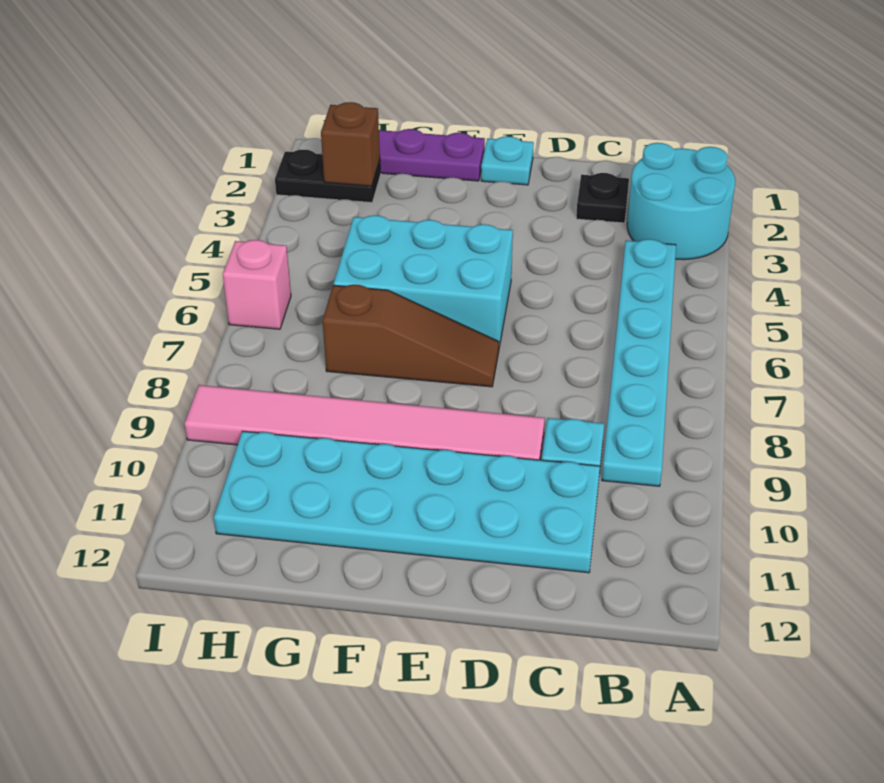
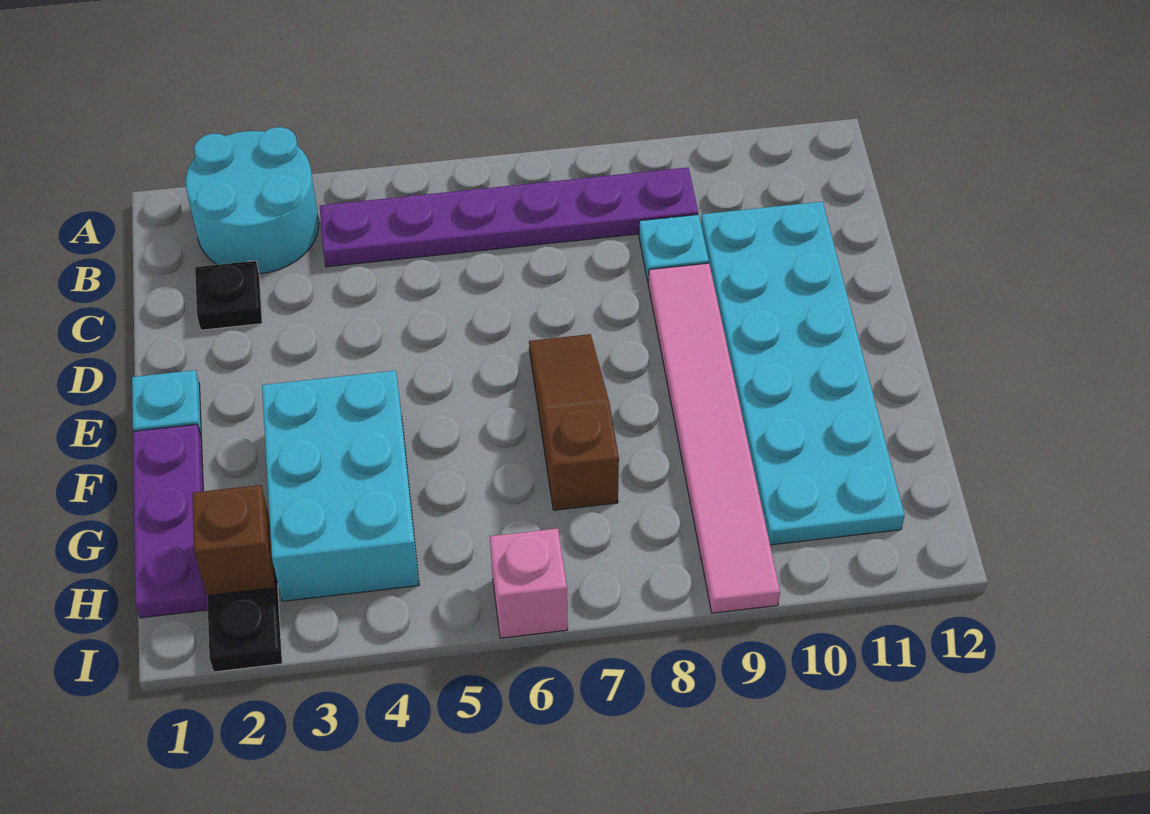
cyan plate B4:B9 level 1 -> purple plate B4:B9 level 1
cyan brick E5:G6 level 1 -> cyan brick F3:H4 level 1

